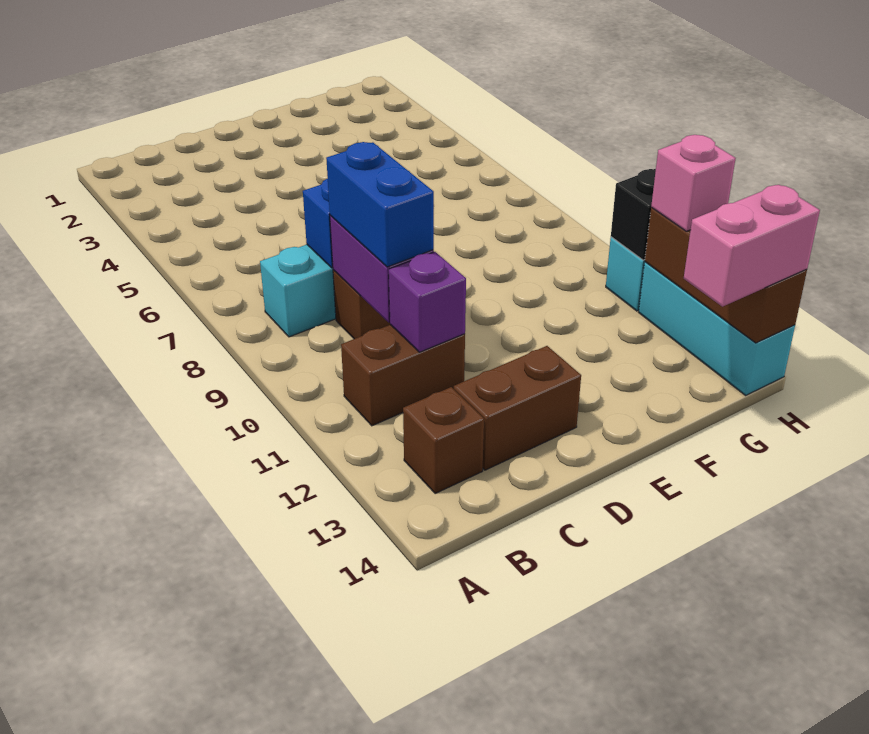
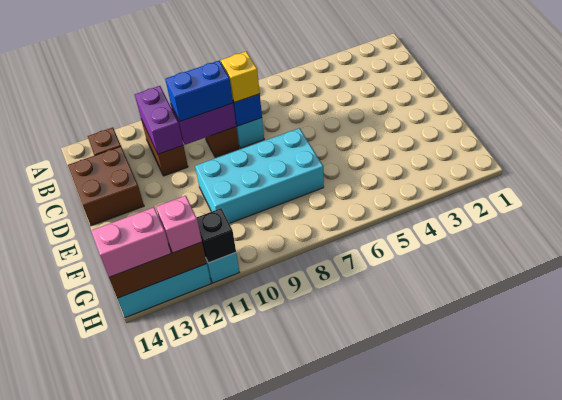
none -> yellow brick C8 level 3
purple brick C11 level 2 -> purple brick B11:C11 level 2
brown brick C13:D13 level 1 -> brown brick C13:D14 level 1
none -> cyan brick E7:F10 level 1
pink brick G14:H14 level 3 -> pink brick H13:H14 level 3

